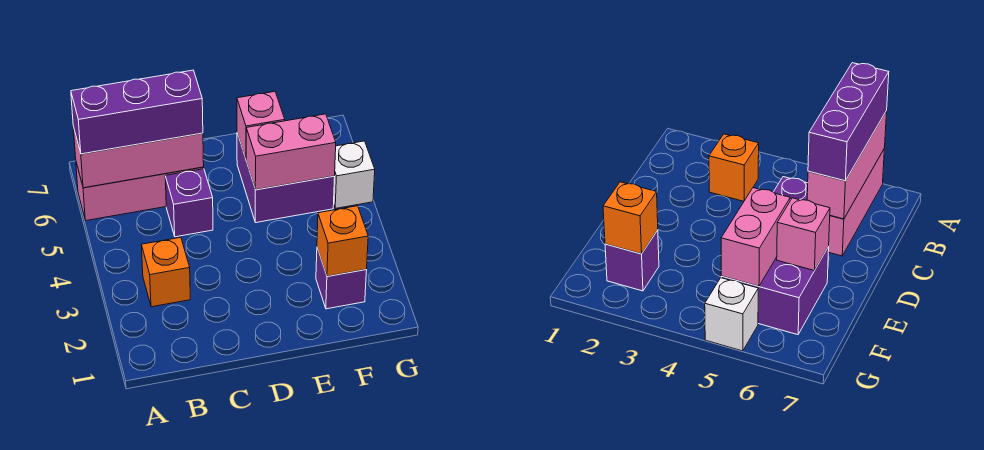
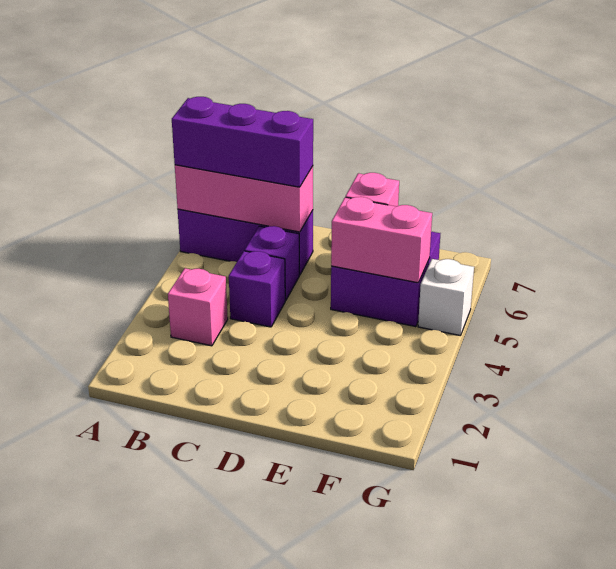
pink brick A6:C6 level 1 -> purple brick A6:C6 level 1
orange brick B3 level 1 -> pink brick B3 level 1
purple brick F2 level 1 -> purple brick C4 level 1
orange brick F2 level 2 -> none

